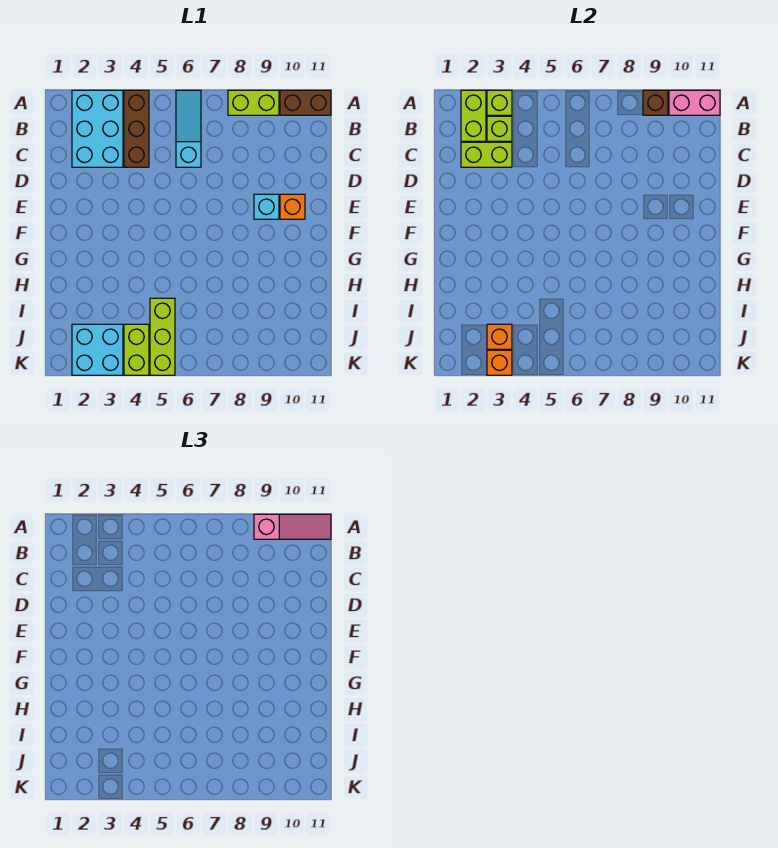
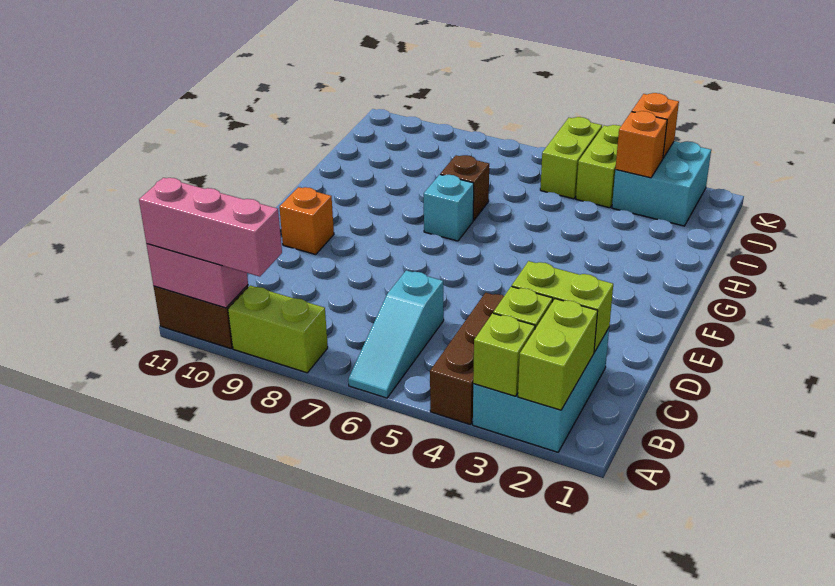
brown brick A9 level 2 -> brown brick H7 level 1
pink slope A9:A11 level 3 top 9 -> pink brick A9:A11 level 3
cyan brick E9 level 1 -> cyan brick G7 level 1
lime brick I5:K5 level 1 -> lime brick J5:K5 level 1

